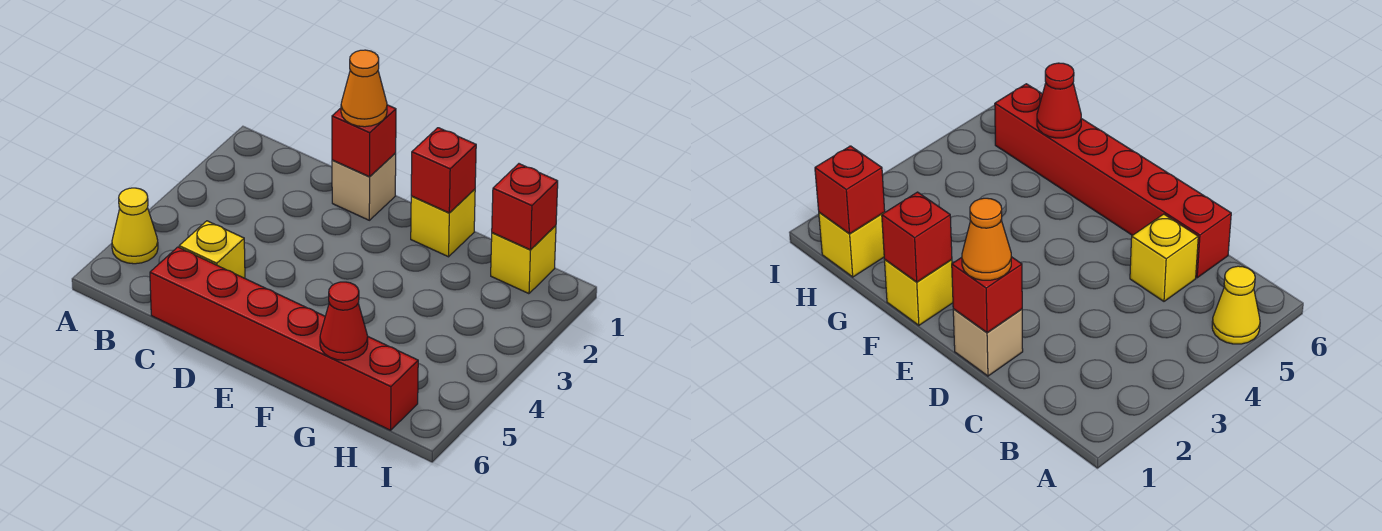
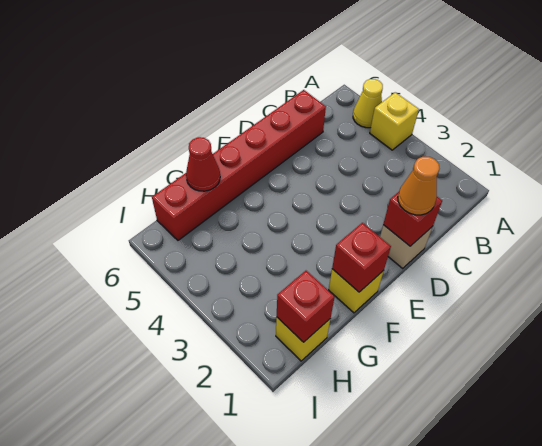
yellow brick C5 level 1 -> yellow brick A4 level 1

